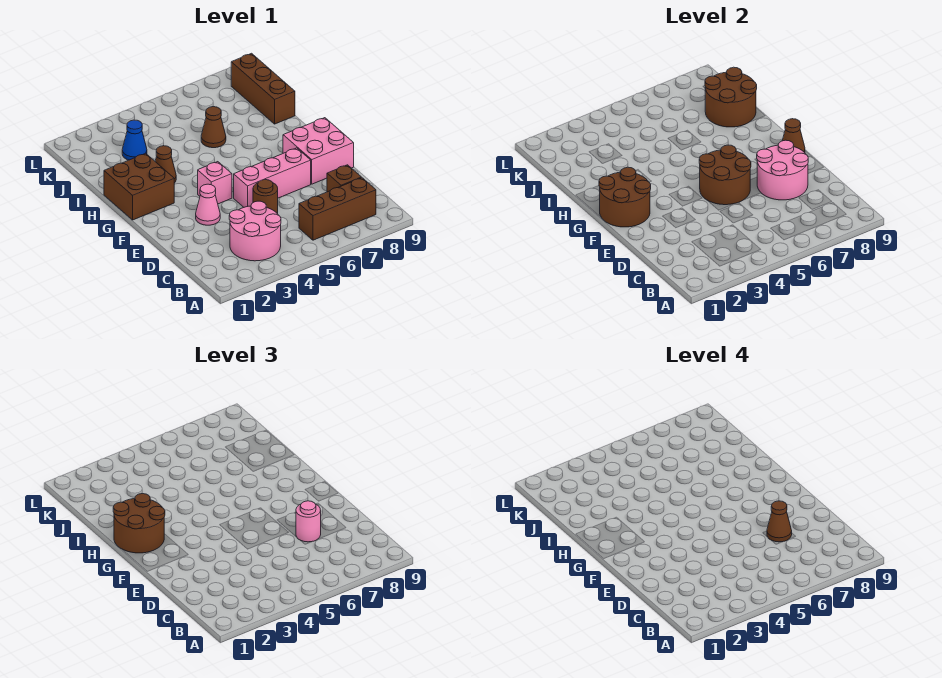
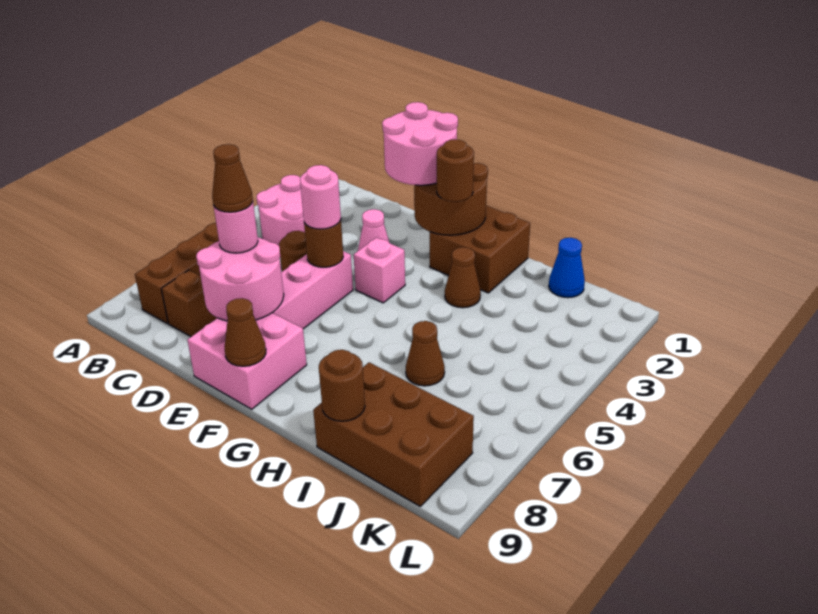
none -> pink round brick E1:F2 level 3
brown round brick E5:F6 level 2 -> brown round brick E5 level 2
none -> pink round brick E5 level 3
brown round brick G1:H2 level 3 -> brown round brick G2 level 3
brown round brick I8:J9 level 2 -> brown round brick I9 level 2
brown brick I9:K9 level 1 -> brown brick I8:K9 level 1
blue cone J3 level 1 -> blue cone J1 level 1

